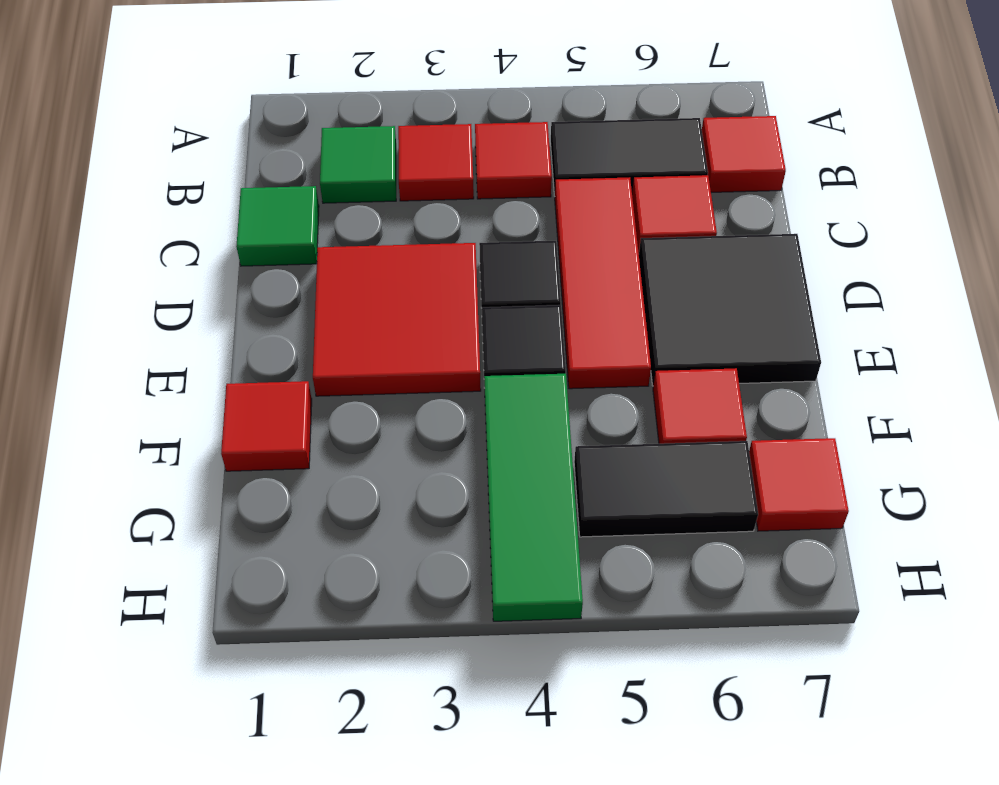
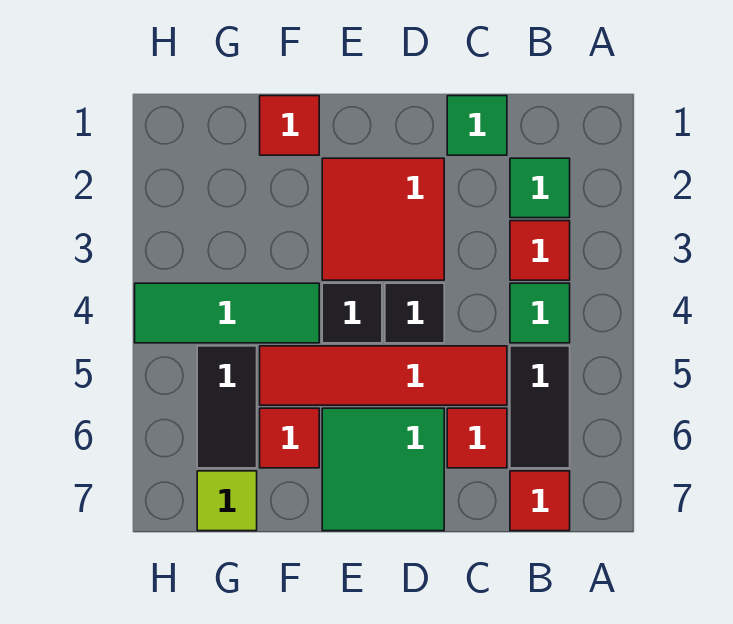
red tile B4 level 1 -> green tile B4 level 1
red tile C5:E5 level 1 -> red tile C5:F5 level 1
black tile D6:E7 level 1 -> green tile D6:E7 level 1
red tile G7 level 1 -> lime tile G7 level 1

